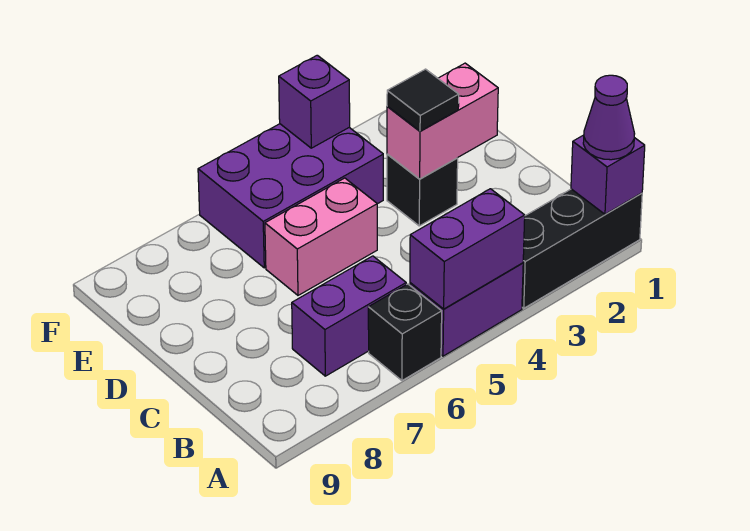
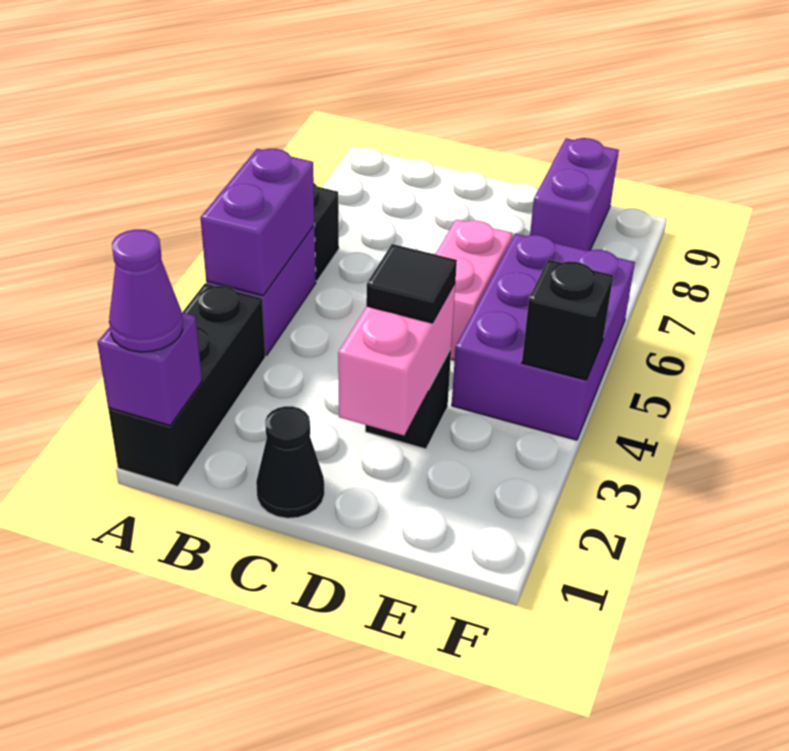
purple brick B6:B7 level 1 -> purple brick E8:E9 level 1
none -> black cone C1 level 1
purple brick F4 level 2 -> black brick F4 level 2

